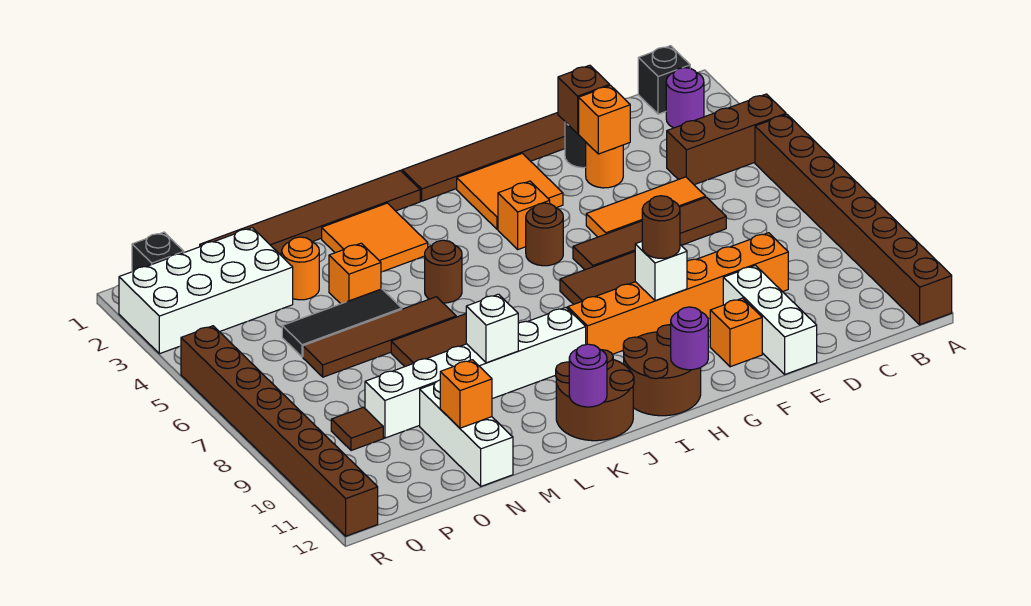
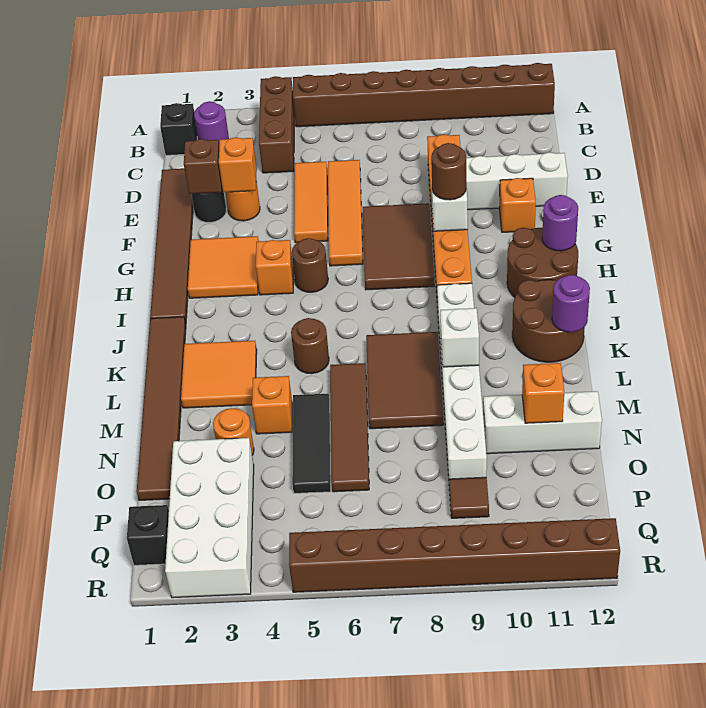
brown tile D6:G6 level 1 -> orange tile D6:G6 level 1

